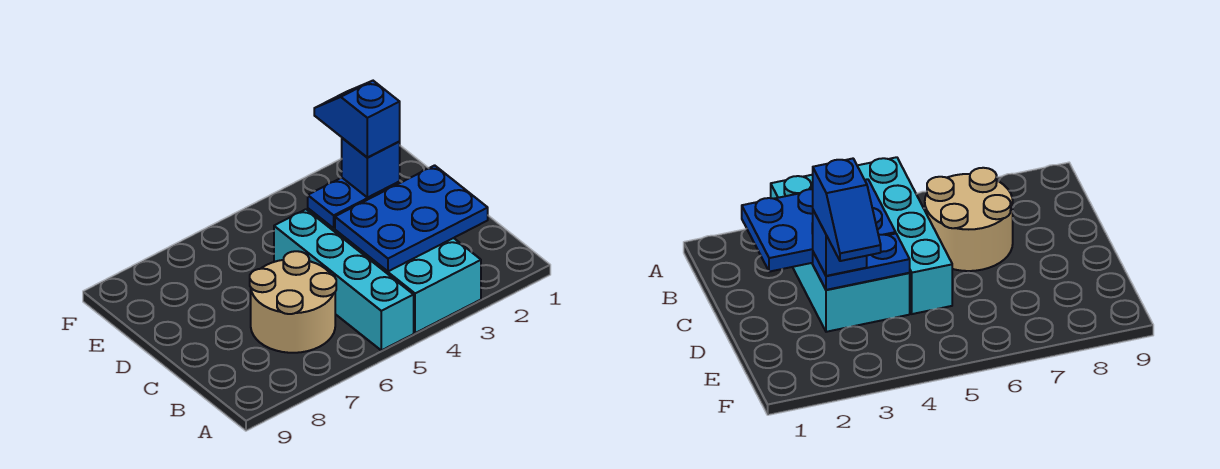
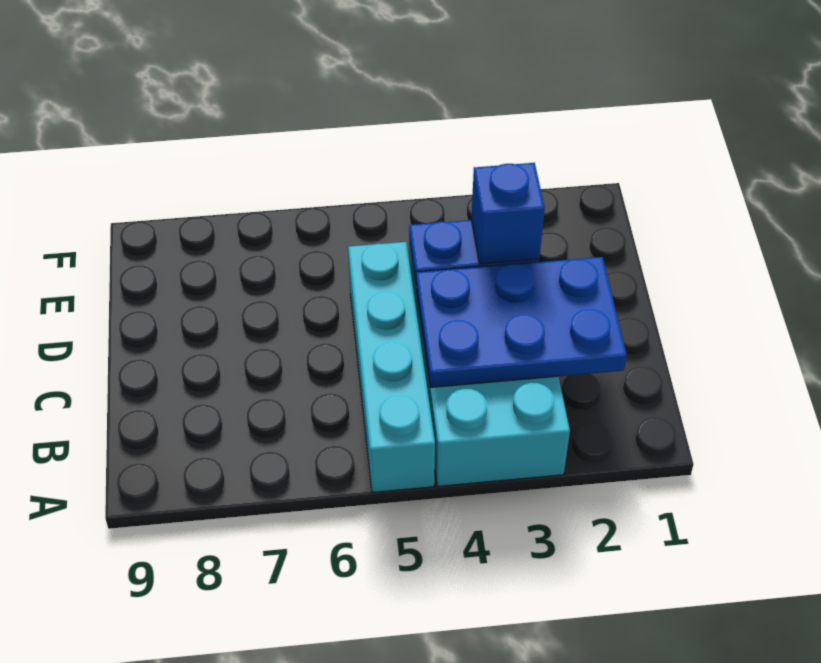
tan round brick B6:C7 level 1 -> none
blue slope D3:E3 level 4 top D -> none

